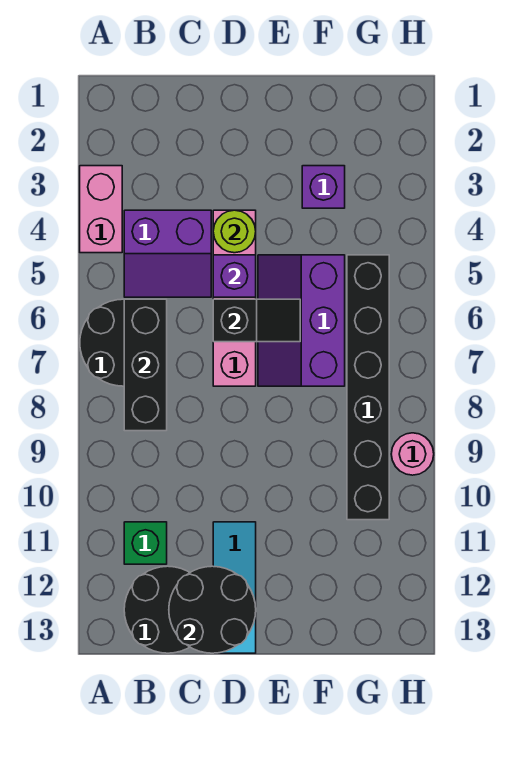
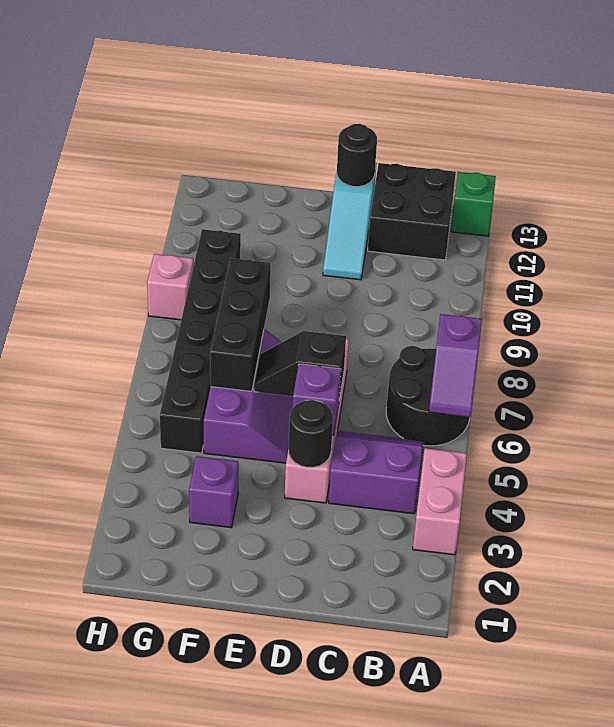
none -> purple slope A6:A7 level 2 top 7
black brick B6:B8 level 2 -> black brick F6:F8 level 2
green brick B11 level 1 -> green brick A13 level 1
black round brick B12:C13 level 1 -> black brick B12:C13 level 1
black round brick C12:D13 level 2 -> black round brick D13 level 2
lime round brick D4 level 2 -> black round brick D4 level 2
pink round brick H9 level 1 -> pink brick H9 level 1

